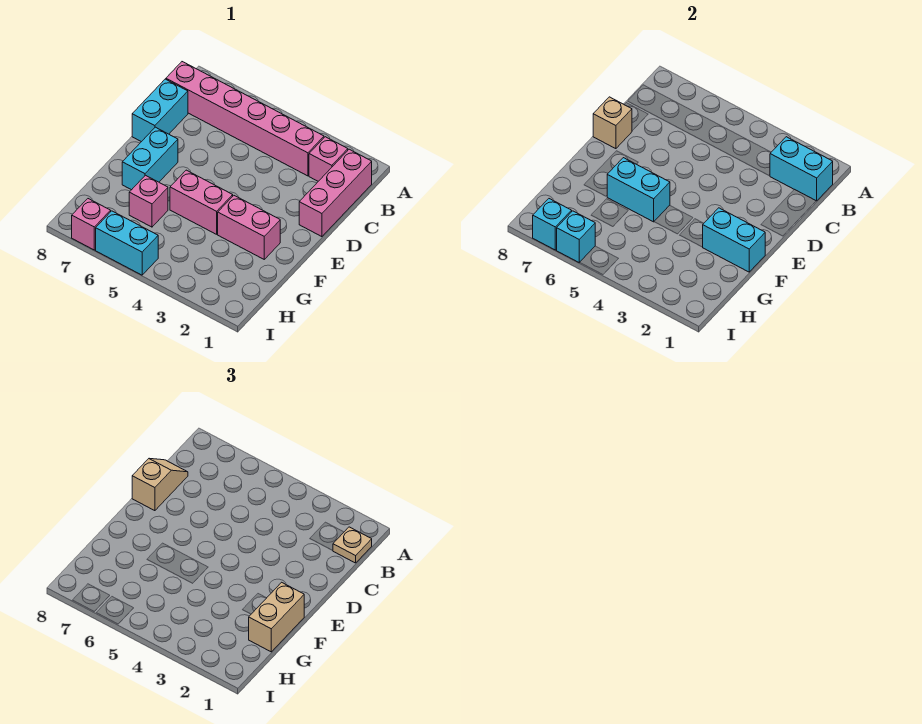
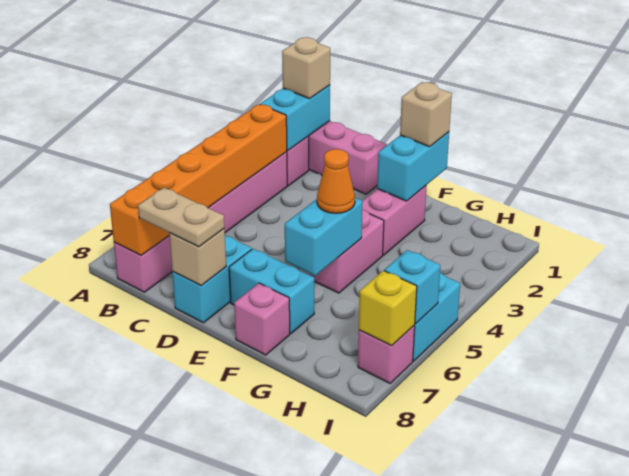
tan plate B1 level 3 -> tan brick B1 level 3
none -> orange brick B3:B8 level 2
cyan brick C8:D8 level 1 -> cyan brick D7:D8 level 1
tan slope C8:D8 level 3 top D -> tan plate C8:D8 level 3
tan brick F1:G1 level 3 -> tan brick F1 level 3
none -> orange cone F5 level 3
pink brick G6 level 1 -> pink brick F8 level 1
cyan brick I7 level 2 -> yellow brick I7 level 2

